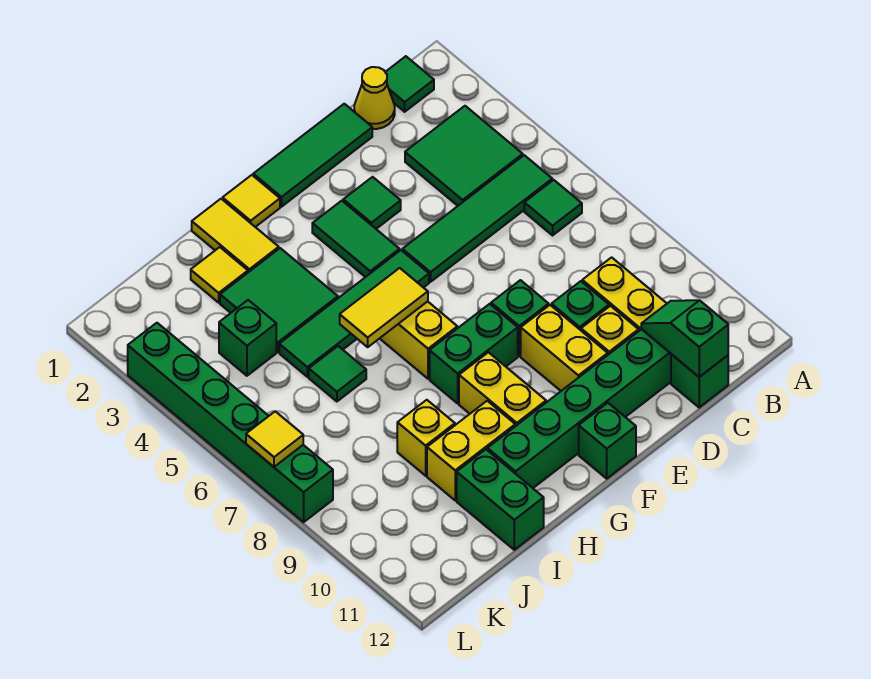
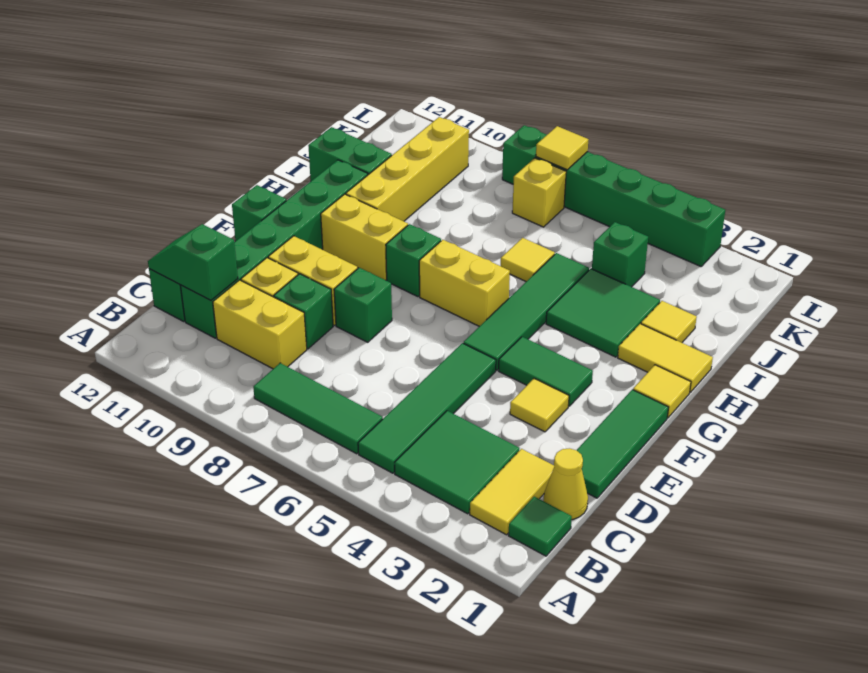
green tile B6 level 1 -> green tile B6:B8 level 1
green slope C11:C12 level 2 top 12 -> green slope C11:C12 level 2 top 11
green tile E3 level 1 -> yellow tile E3 level 1
green brick F8:G8 level 1 -> green brick G8 level 1
yellow tile G6:H6 level 2 -> yellow tile B2:C2 level 1
yellow brick H10:I10 level 1 -> yellow brick H10:K10 level 1
green tile I6 level 1 -> yellow tile I6 level 1
yellow brick I9 level 1 -> yellow brick K7 level 1

